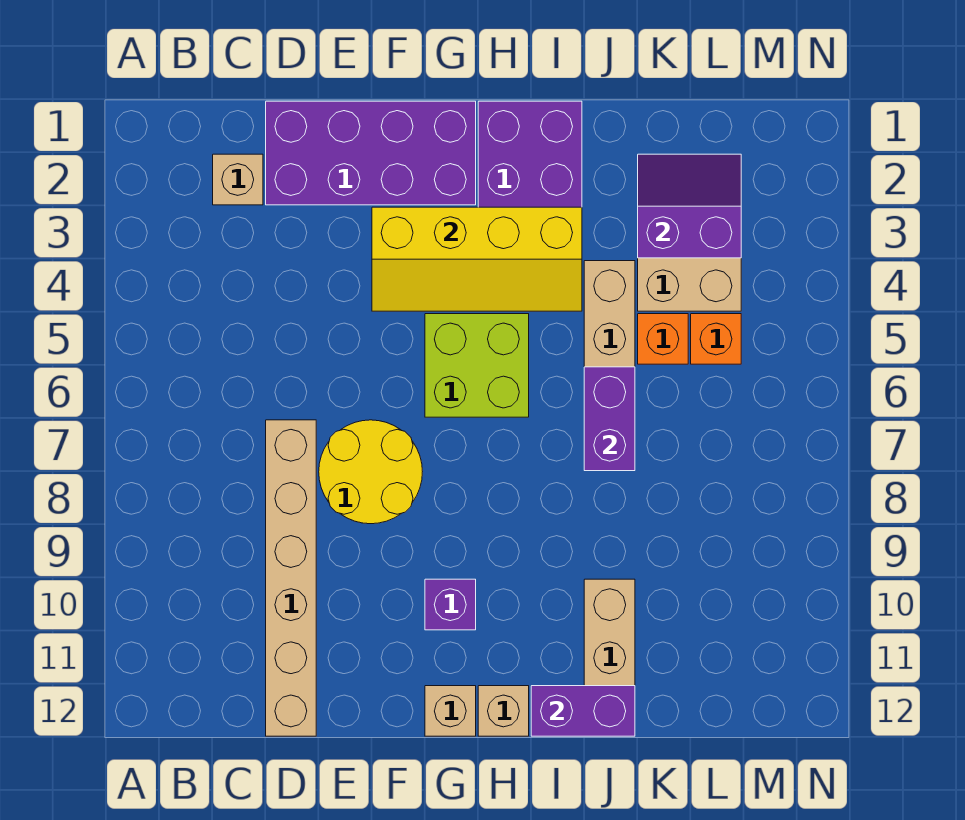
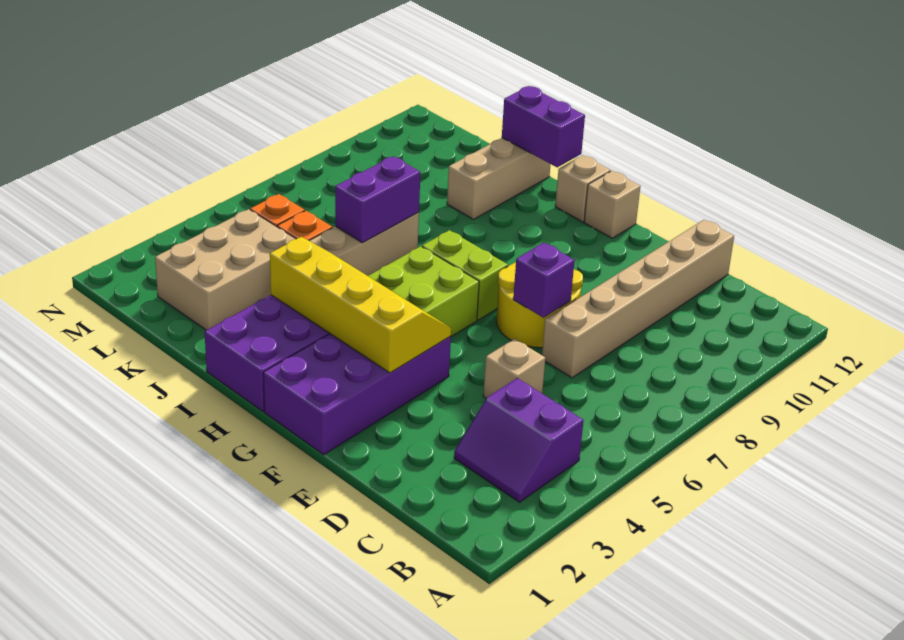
tan brick C2 level 1 -> tan brick D5 level 1
purple brick D1:G2 level 1 -> purple brick F1:G4 level 1
none -> lime brick G7:H7 level 1
purple brick G10 level 1 -> purple brick E7 level 2
purple slope K2:L3 level 2 top 3 -> purple slope B3:C4 level 1 top 4

